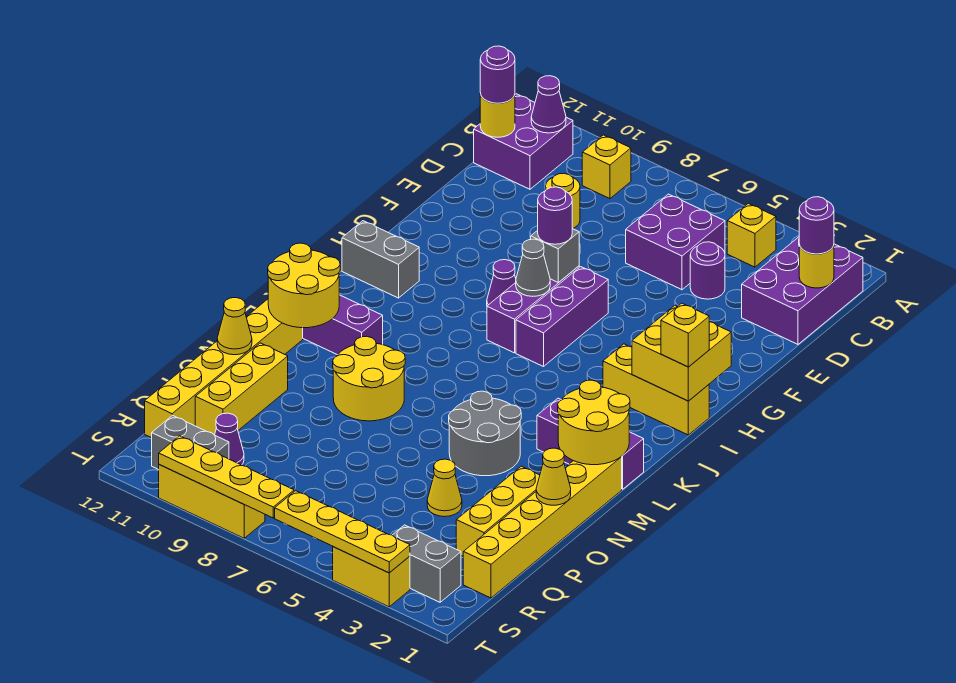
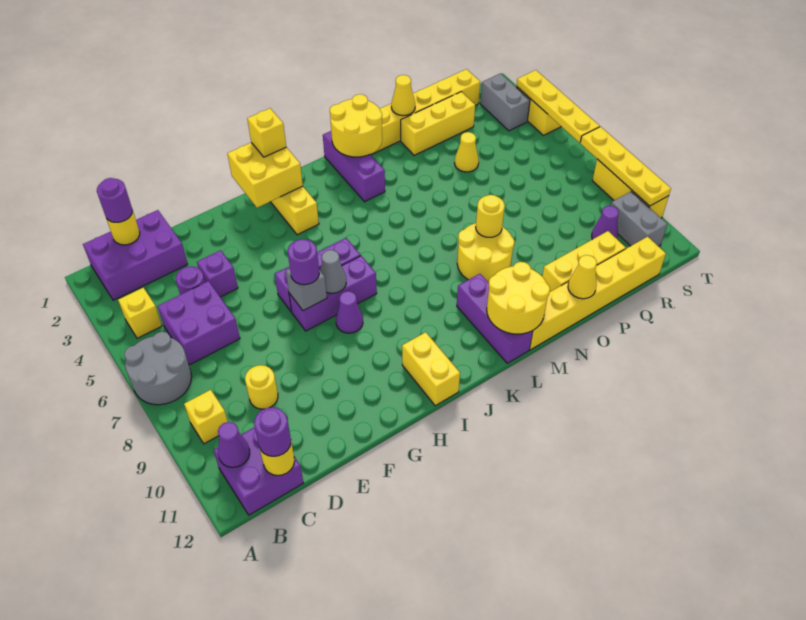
none -> purple brick E4 level 1
grey brick I11:I12 level 1 -> yellow brick I11:I12 level 1
grey round brick M4:N5 level 1 -> grey round brick A6:B7 level 1
none -> yellow round brick N8 level 2

